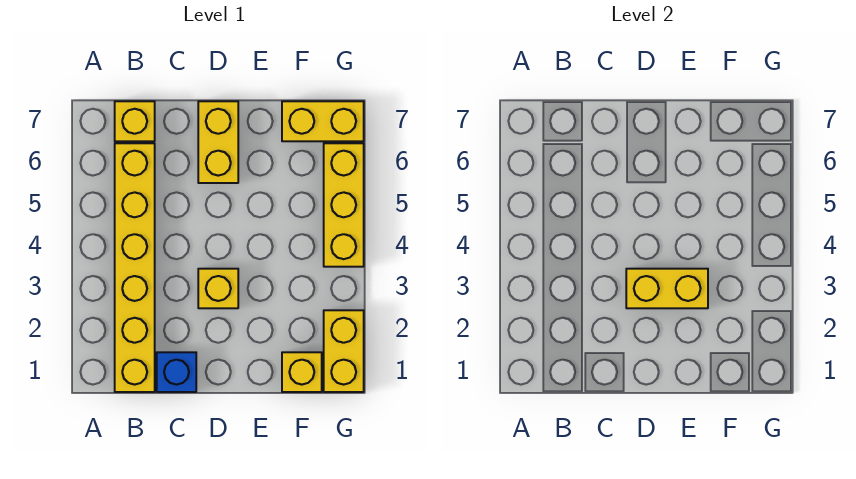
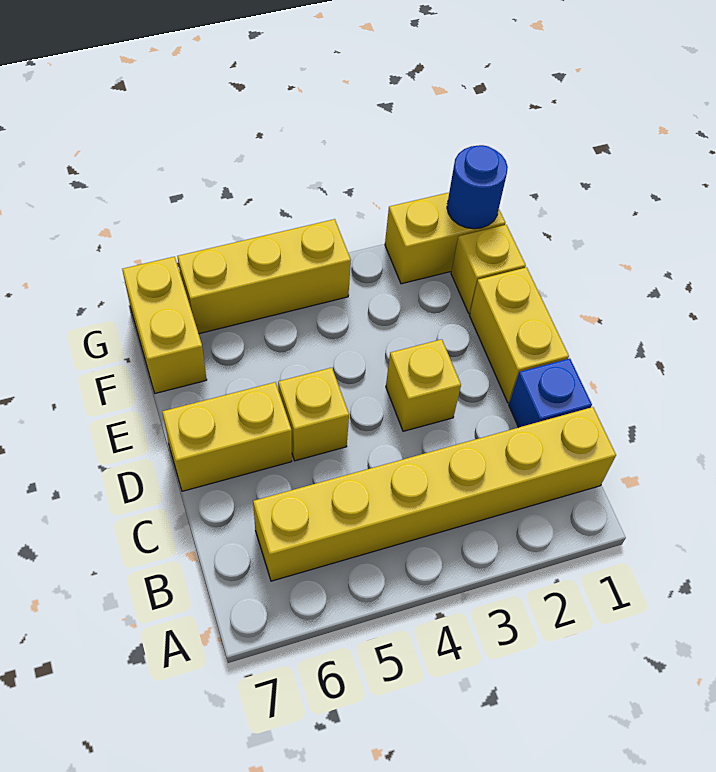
yellow brick B7 level 1 -> yellow brick D5 level 1
yellow brick D3:E3 level 2 -> yellow brick D1:E1 level 1
none -> blue round brick G1 level 2

